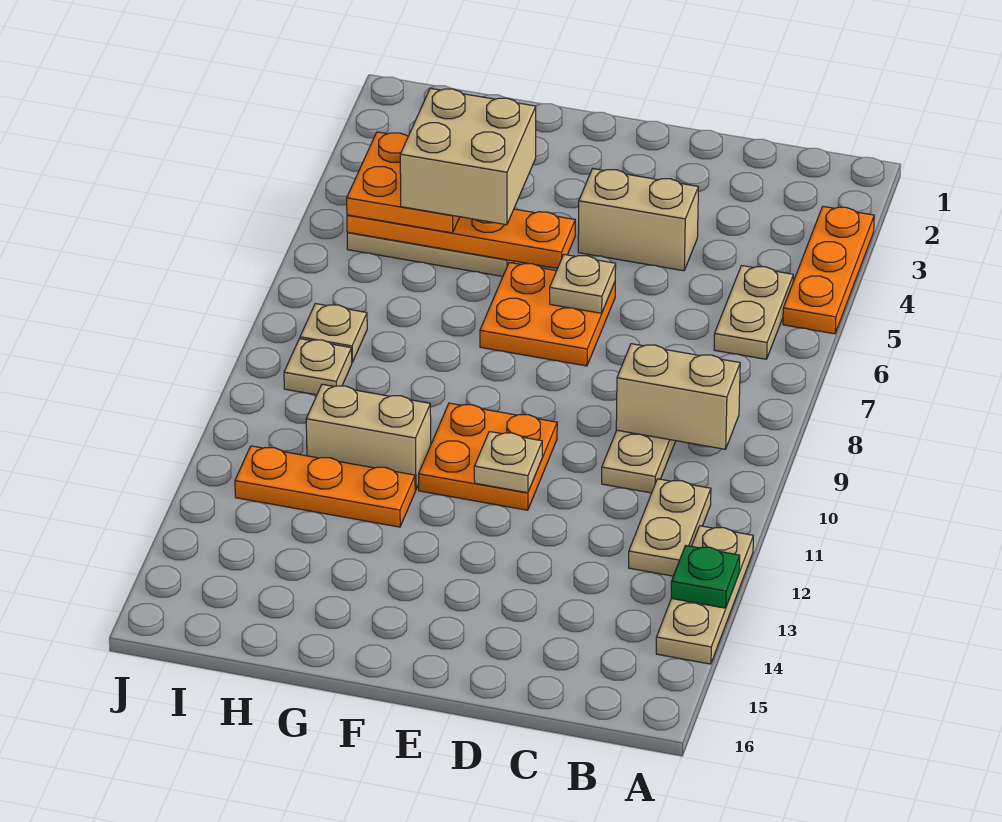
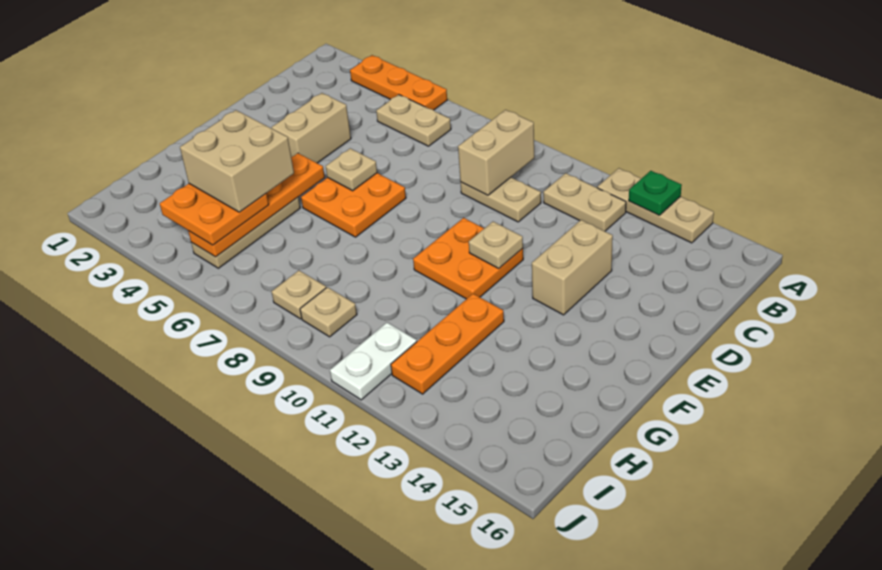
tan brick G11:H11 level 1 -> tan brick D13:E13 level 1
none -> white plate I11:J11 level 1

